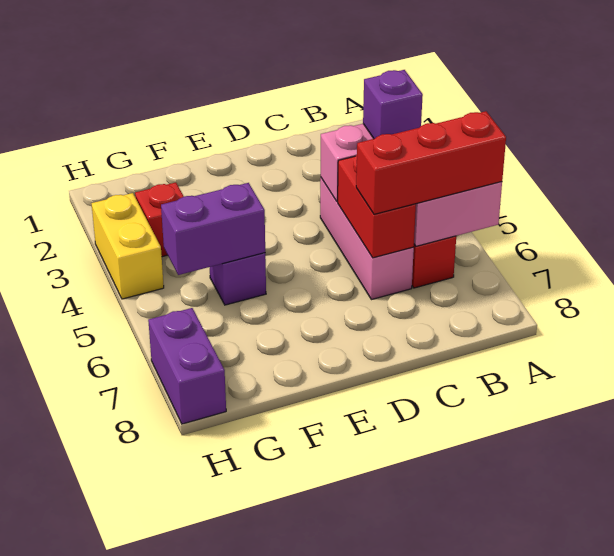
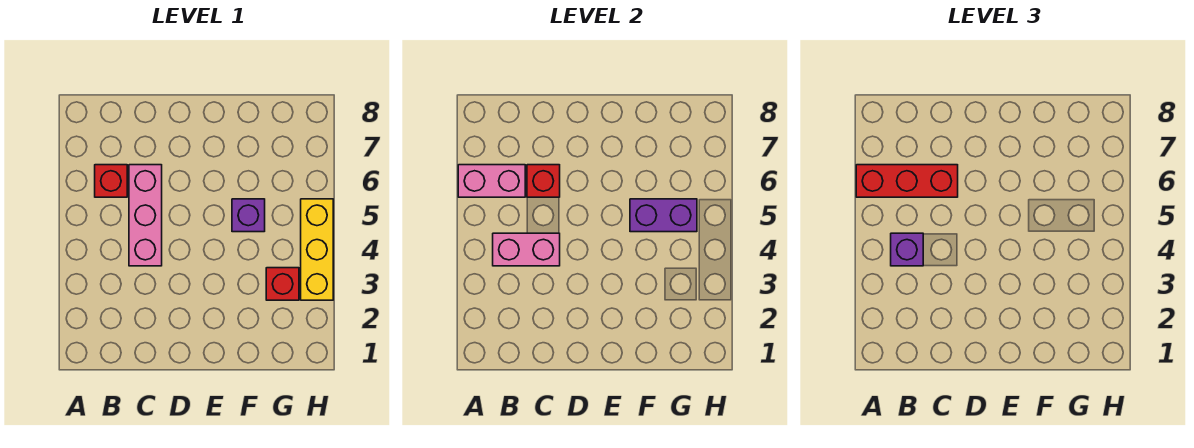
red brick C5:C6 level 2 -> red brick C6 level 2
yellow brick H3:H4 level 1 -> yellow brick H3:H5 level 1
purple brick H7:H8 level 1 -> none

